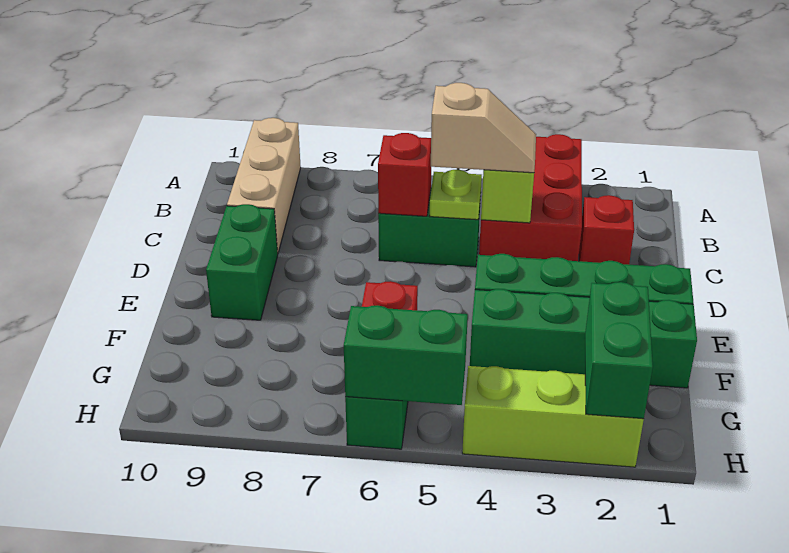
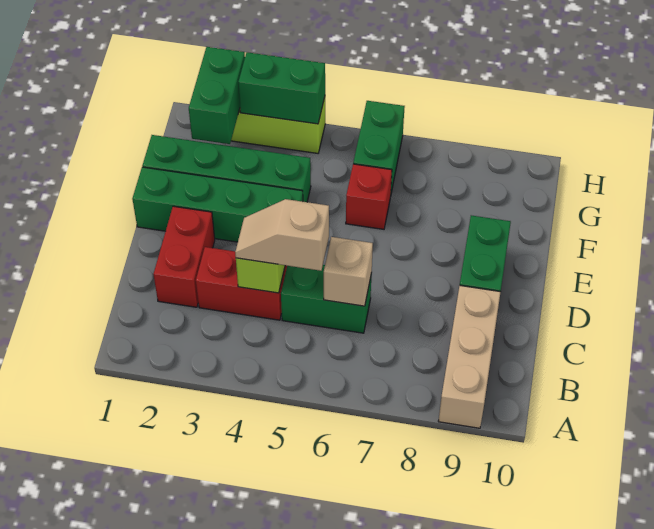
red brick A3:C4 level 1 -> red brick C3:C4 level 1
red brick C2 level 1 -> red brick C2:D2 level 1
lime plate C5 level 2 -> none
red brick C6 level 2 -> tan brick C6 level 2
green brick H5:H6 level 2 -> green brick H3:H4 level 2

